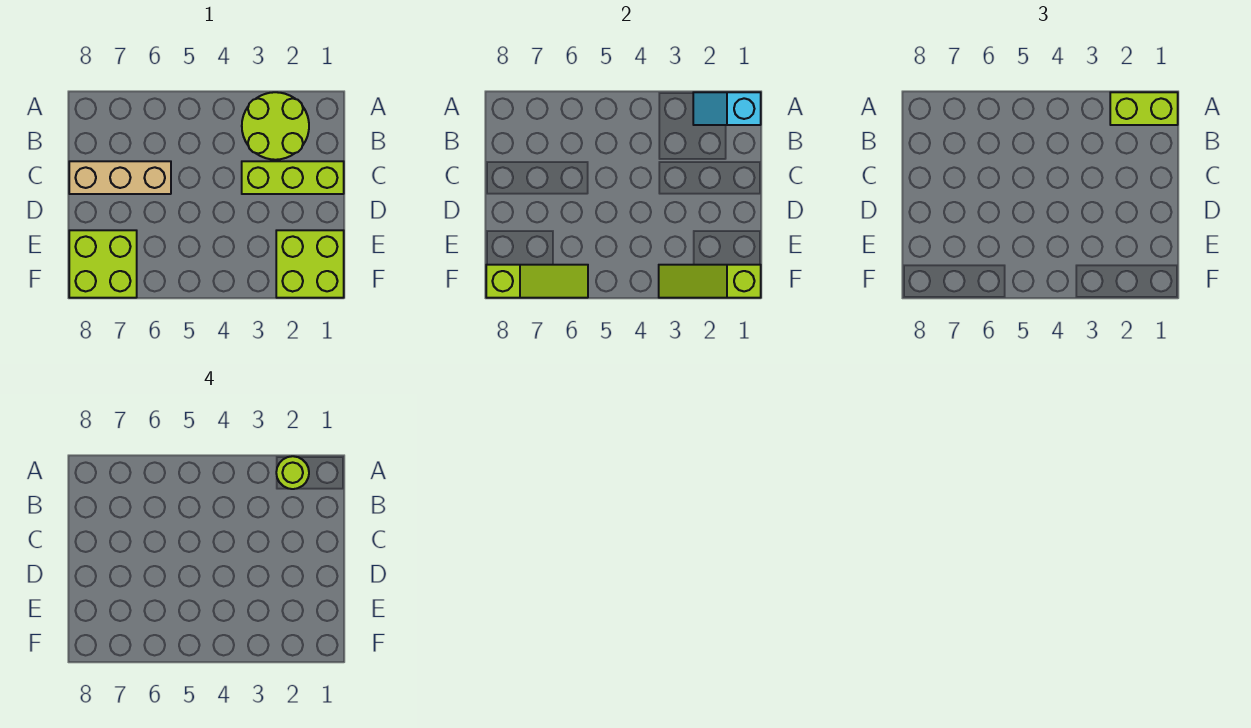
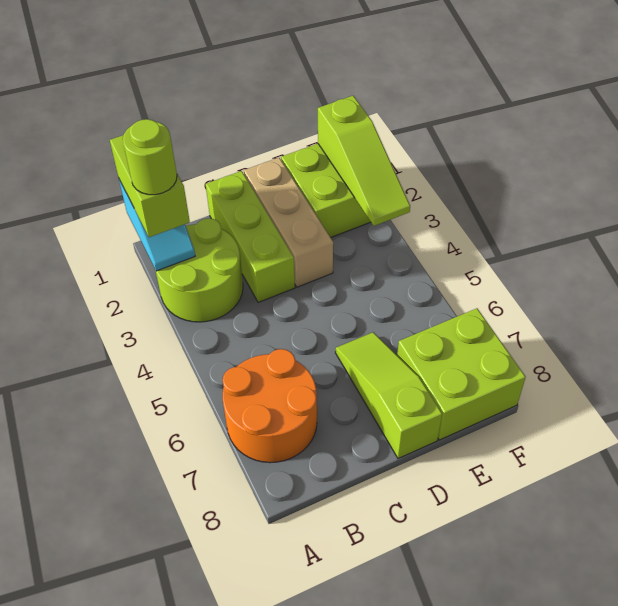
none -> orange round brick A6:B7 level 1
tan brick C6:C8 level 1 -> tan brick D1:D3 level 1
lime slope F6:F8 level 2 top 8 -> lime slope D6:D8 level 1 top 8

